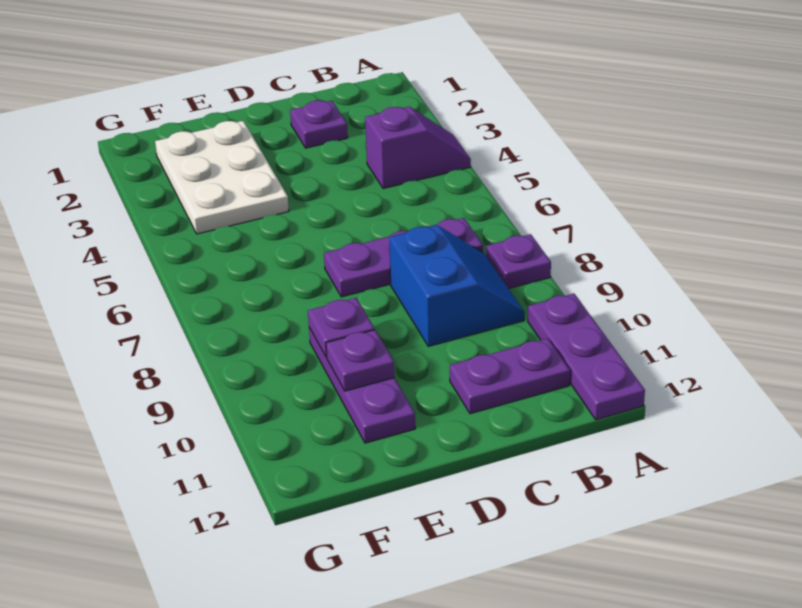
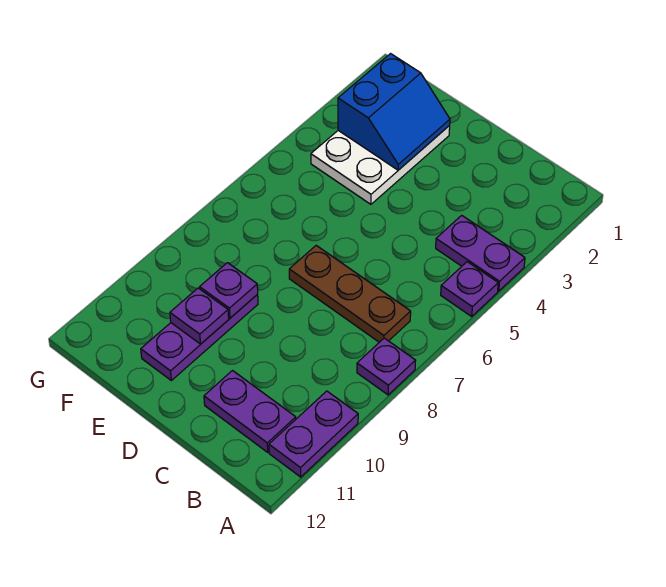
purple slope A4:B4 level 1 top B -> purple plate A4:B4 level 1
purple plate A10:A12 level 1 -> purple plate A10:A11 level 1
purple plate B7:D7 level 1 -> brown plate B7:D7 level 1
blue slope B8:C9 level 1 top C -> blue slope E2:F3 level 2 top F
purple plate C2 level 1 -> purple plate A5 level 1

